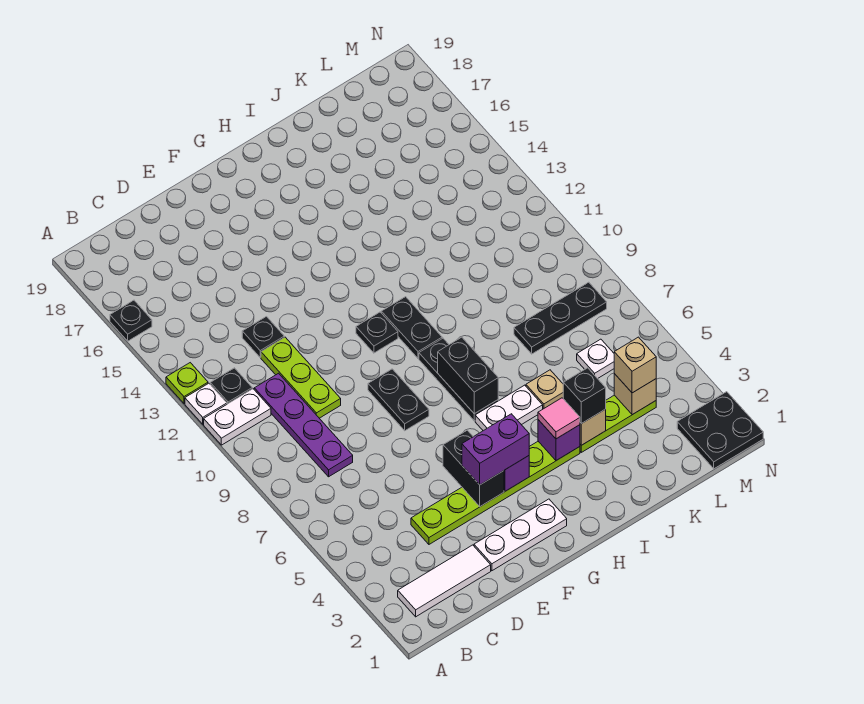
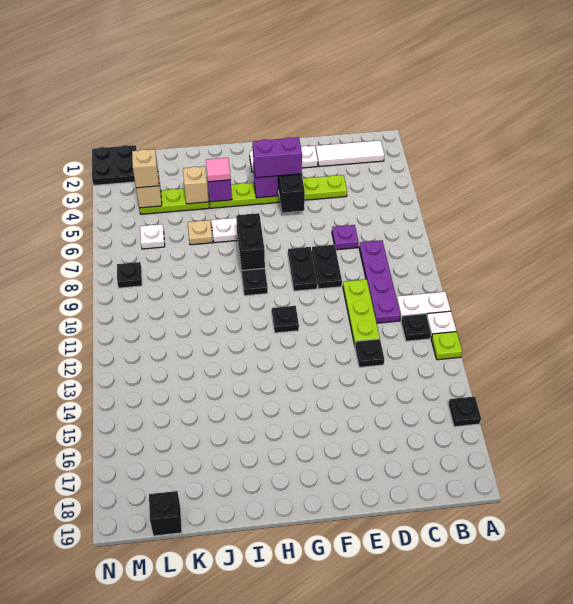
none -> purple plate D7 level 1
black plate H10:H11 level 1 -> black plate E8:E9 level 1
black brick J4 level 3 -> black brick L19 level 1
black plate K8:M8 level 1 -> black plate M8 level 1

